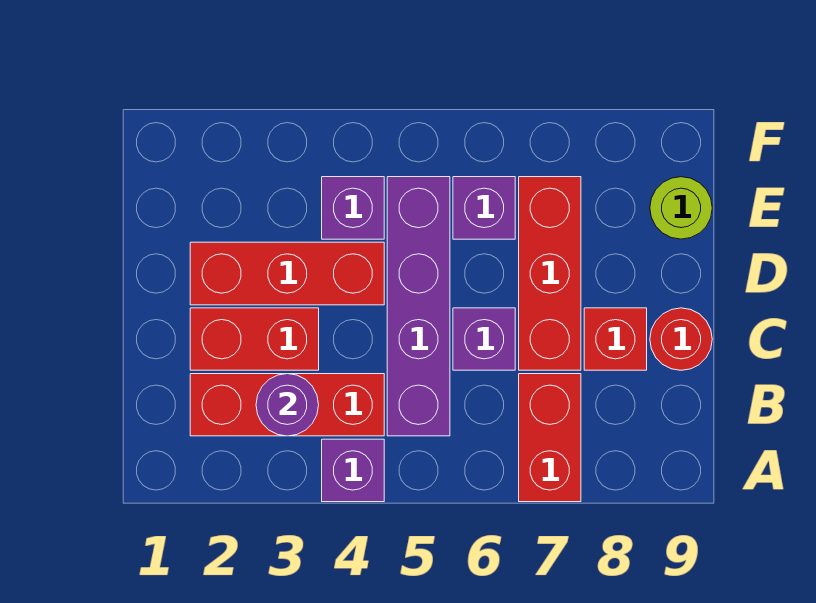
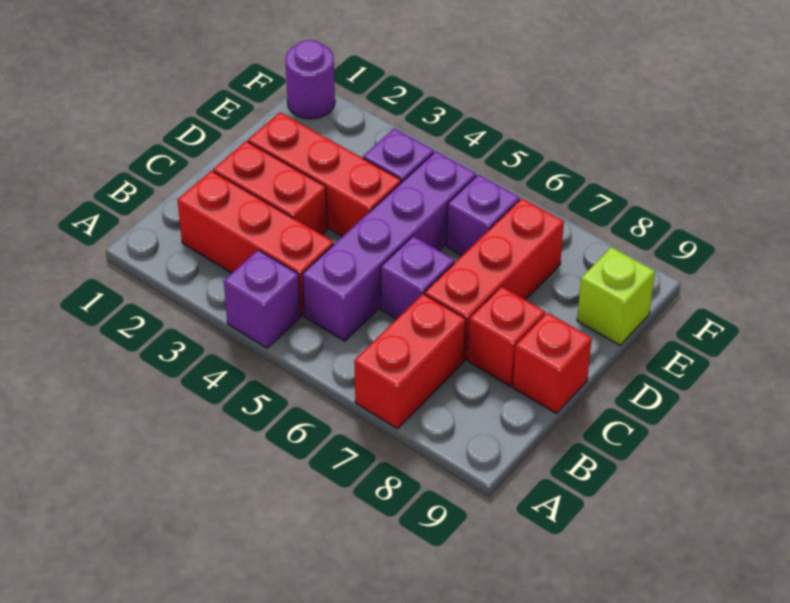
purple round brick B3 level 2 -> purple round brick F1 level 1
red round brick C9 level 1 -> red brick C9 level 1
lime round brick E9 level 1 -> lime brick E9 level 1

